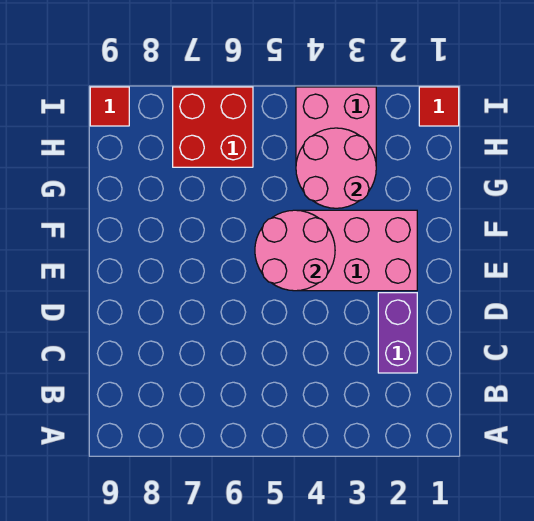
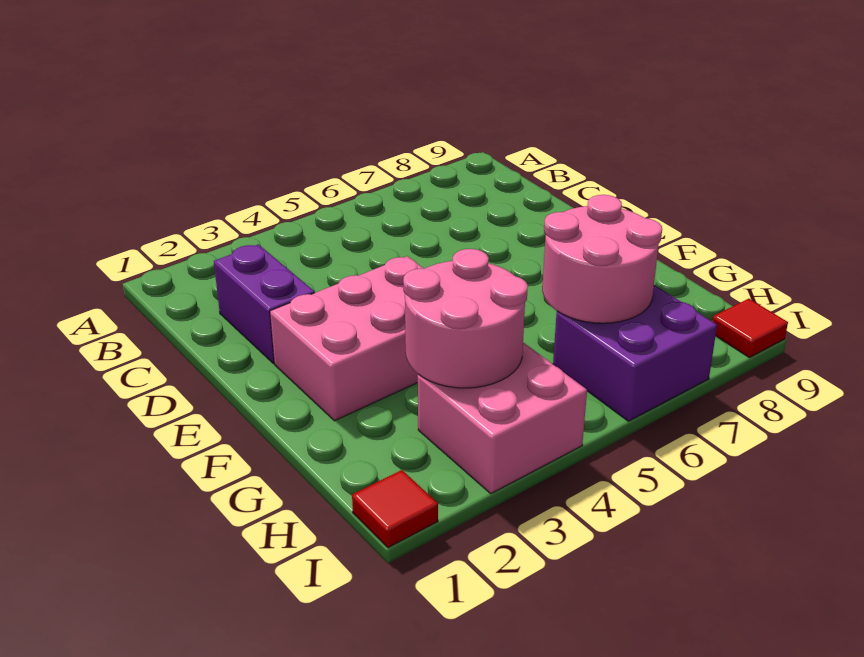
pink round brick E4:F5 level 2 -> pink round brick G6:H7 level 2
red brick H6:I7 level 1 -> purple brick H6:I7 level 1

